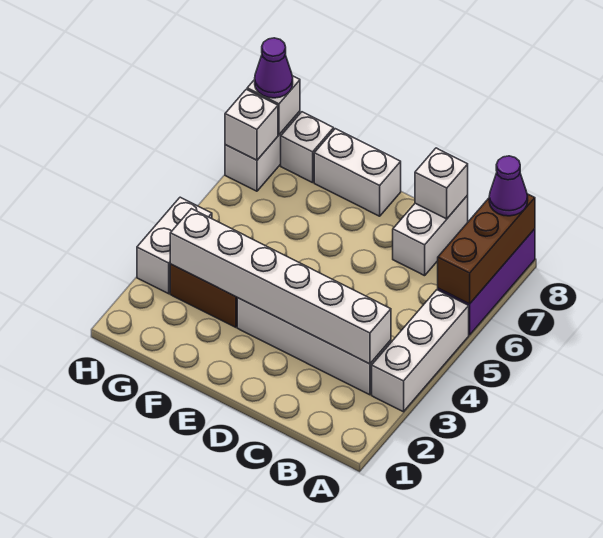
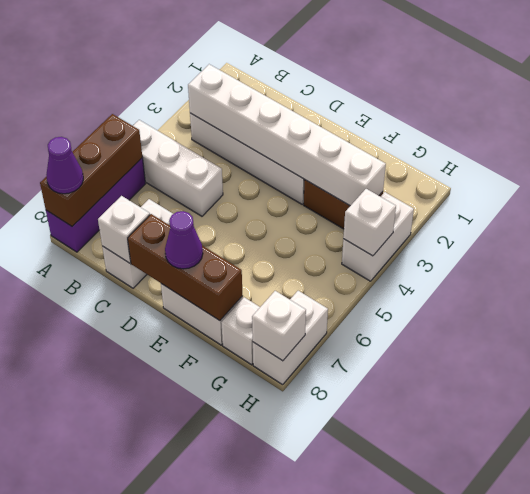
white brick A3:A5 level 1 -> white brick A5:C5 level 1
none -> brown brick D8:F8 level 2
white brick H7 level 2 -> white brick H4 level 2
purple cone H8 level 3 -> purple cone E8 level 3

